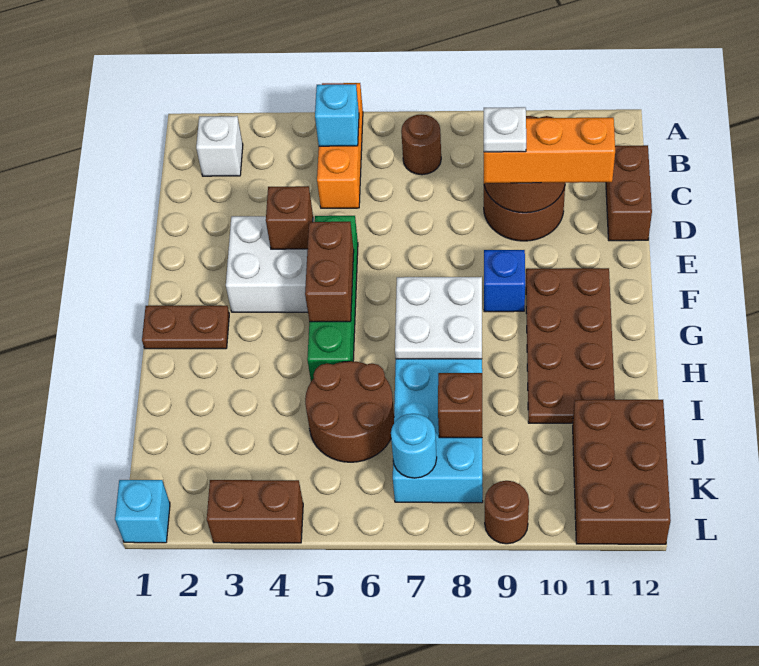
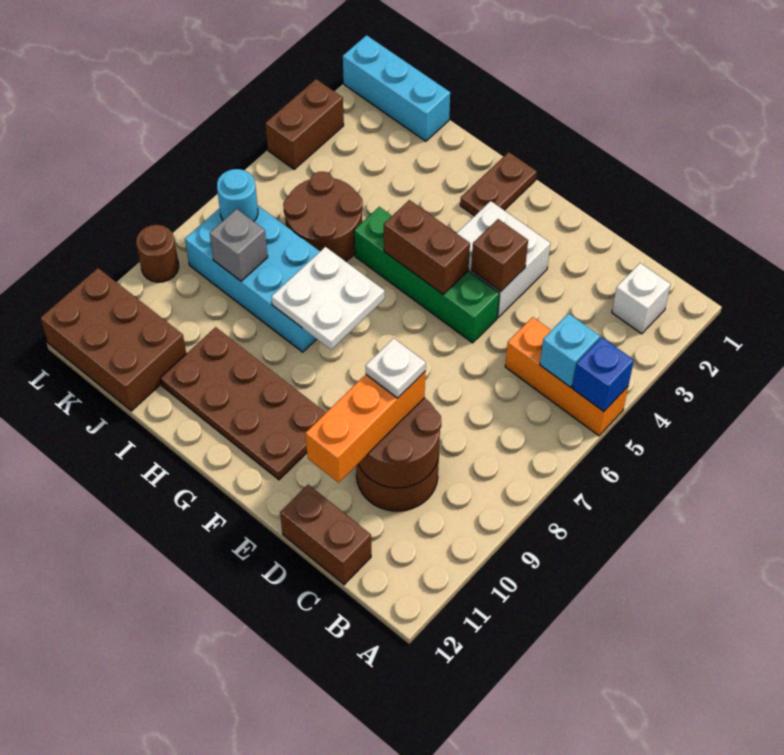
brown round brick B7 level 1 -> none
blue brick F9 level 1 -> blue brick A5 level 2
brown brick J8 level 2 -> grey brick J8 level 2
cyan brick L1 level 1 -> cyan brick J1:L1 level 1

